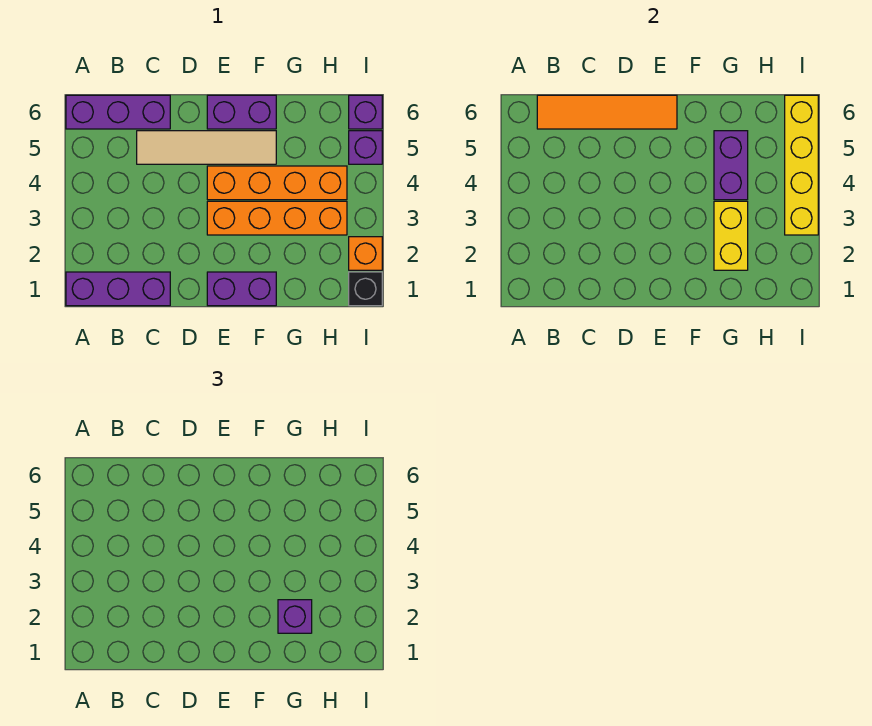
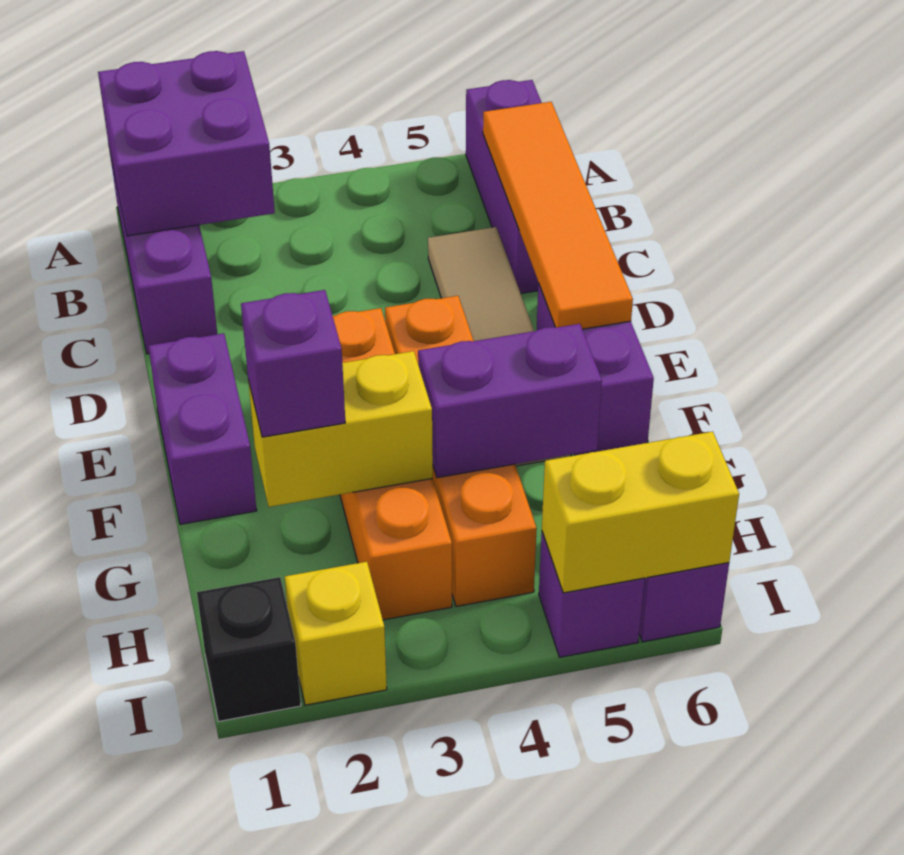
none -> purple brick A1:B2 level 2
orange brick I2 level 1 -> yellow brick I2 level 1
yellow brick I3:I6 level 2 -> yellow brick I5:I6 level 2

